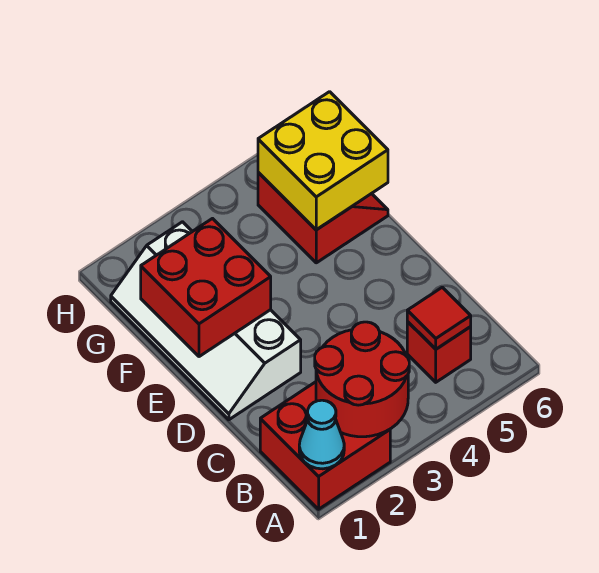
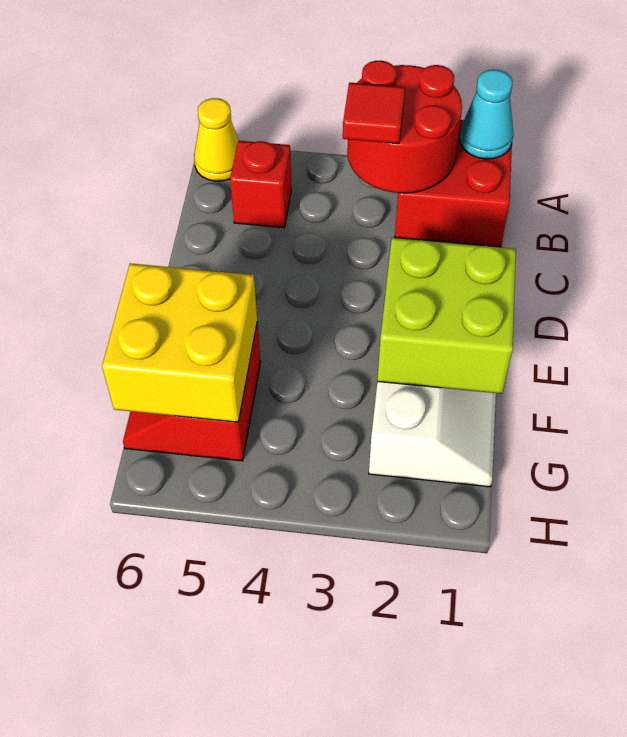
none -> yellow cone A6 level 1
red tile B5 level 2 -> red tile B3 level 3
red brick E1:F2 level 2 -> lime brick E1:F2 level 2

